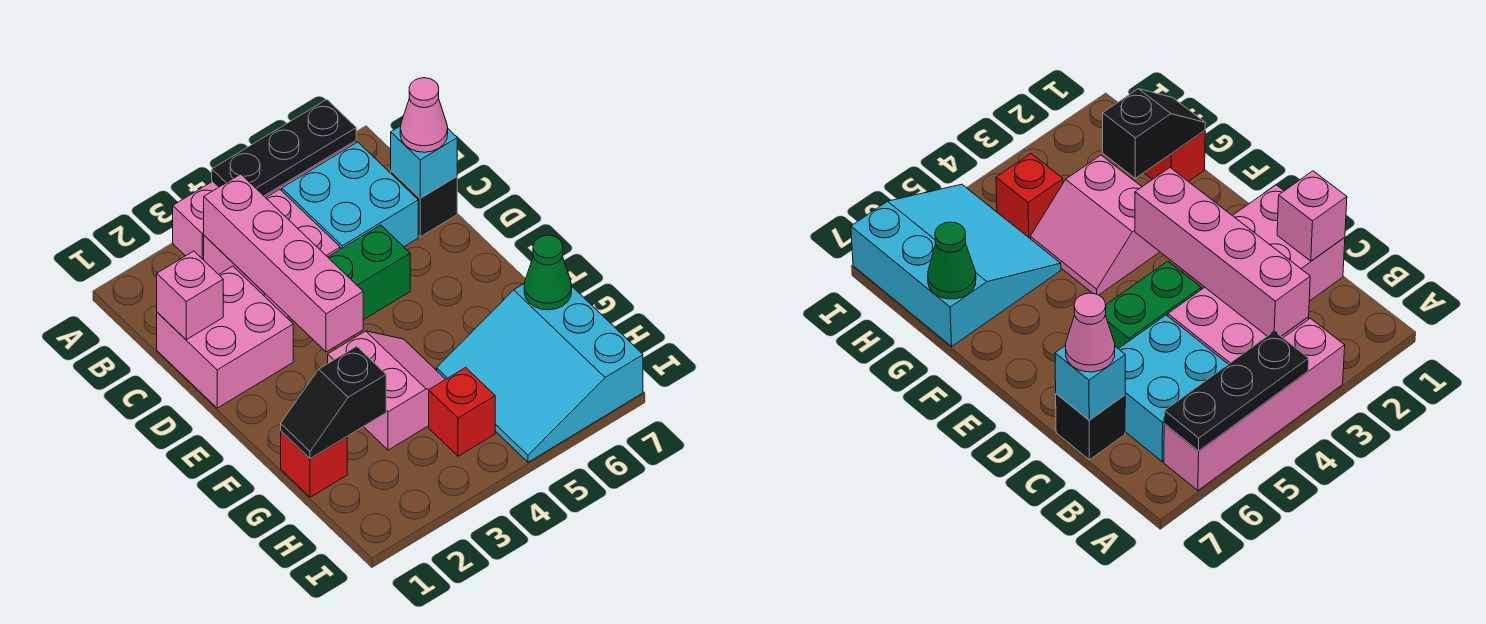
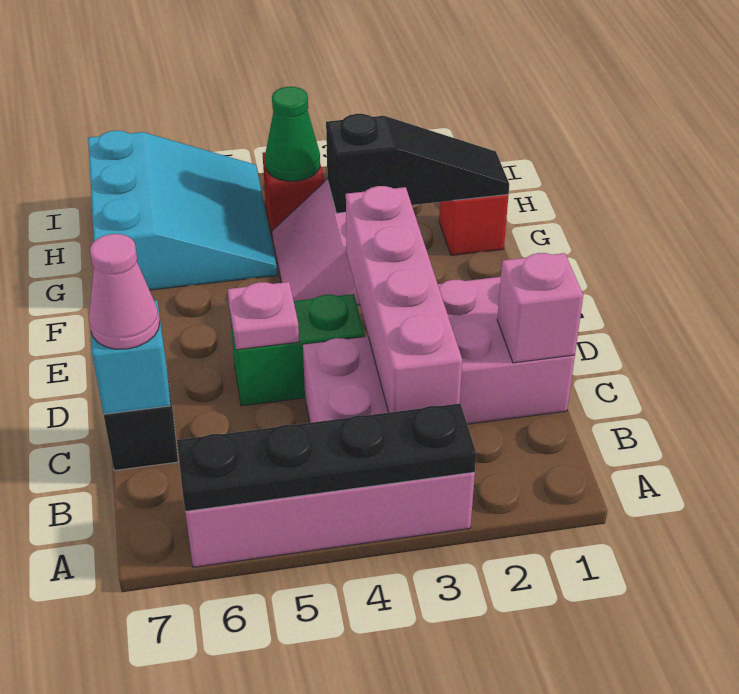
black plate A4:A6 level 2 -> black plate A3:A6 level 2
cyan brick B5:C6 level 1 -> none
none -> pink plate D5 level 2
black slope G1:G2 level 2 top 2 -> black slope G1:G3 level 2 top 3
green cone G7 level 2 -> green cone H4 level 2

